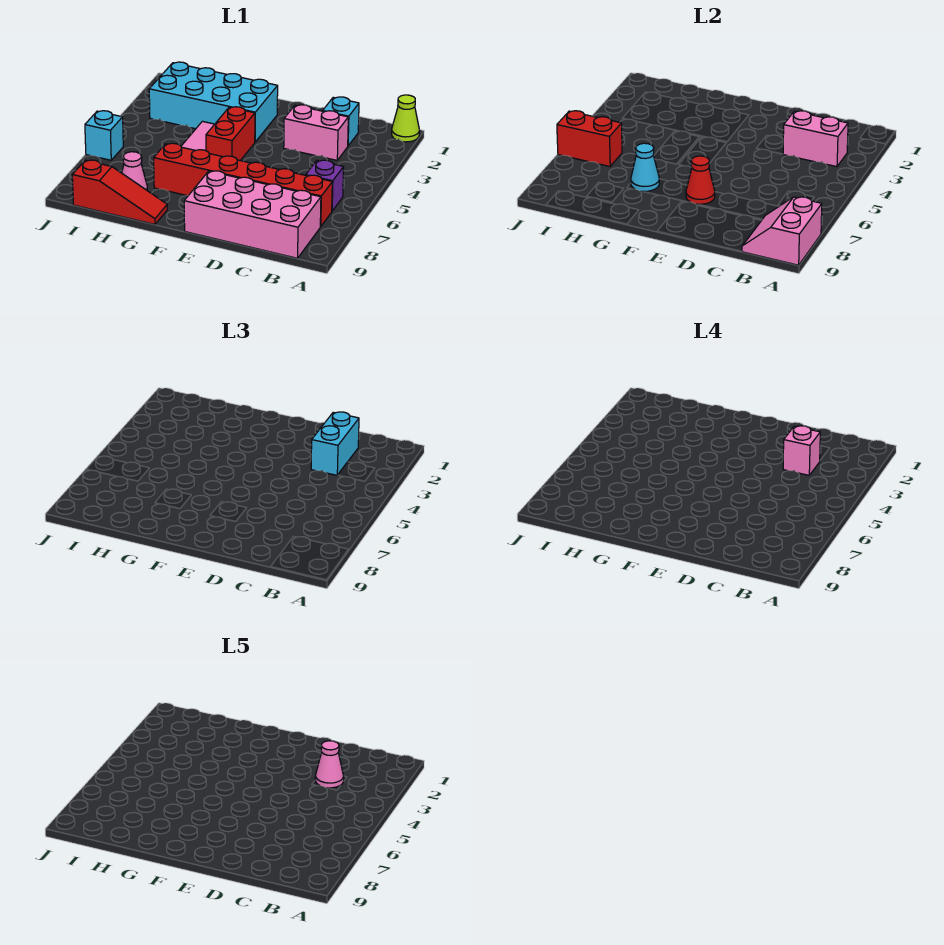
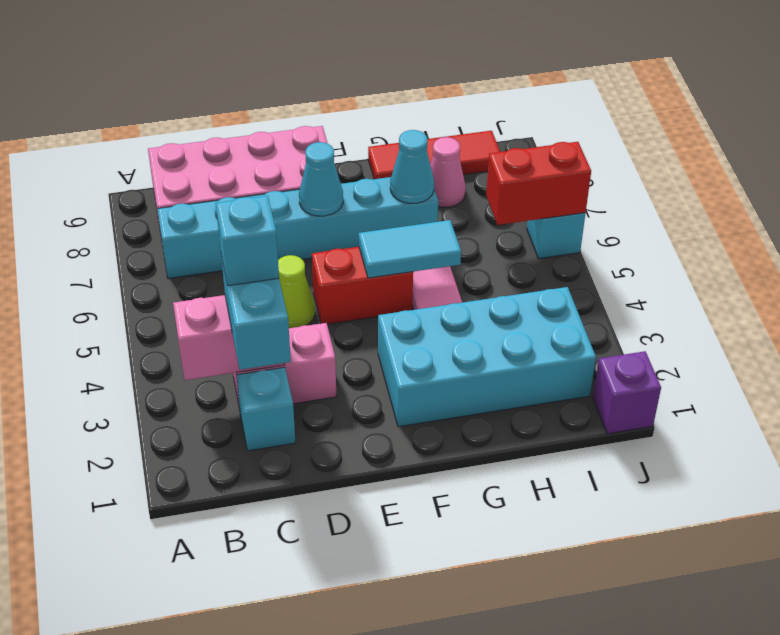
lime cone A1 level 1 -> lime cone D5 level 1
pink slope A8:B9 level 2 top A -> none
purple brick B6 level 1 -> purple brick J1 level 1
red brick B7:G7 level 1 -> cyan brick B7:G7 level 1
pink brick C3 level 4 -> cyan brick C3 level 4
pink cone C3 level 5 -> none
red cone E7 level 2 -> cyan cone E7 level 2
red brick F4:F5 level 1 -> red brick E5:F5 level 1
none -> cyan tile F5:G5 level 2
red slope G9:I9 level 1 top I -> red tile G9:I9 level 1

